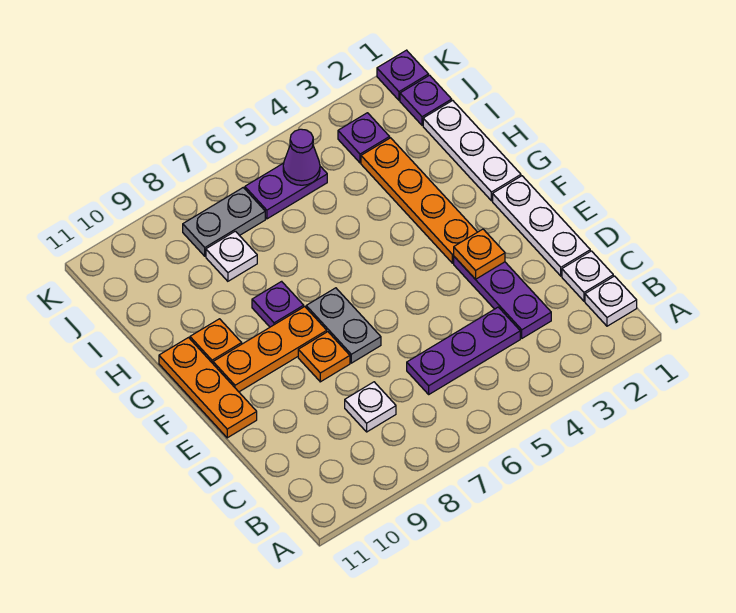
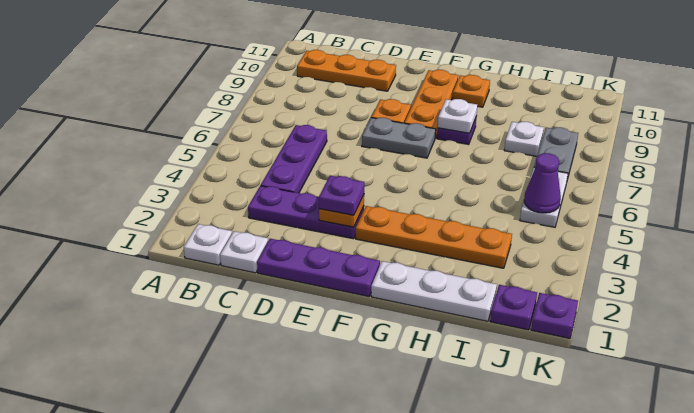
white plate C8 level 1 -> white plate G8 level 2
white plate D1:F1 level 1 -> purple plate D1:F1 level 1
orange plate E11:G11 level 1 -> orange plate B10:D10 level 1
purple plate J3 level 1 -> purple plate E3 level 3
purple plate J5:J6 level 1 -> white plate J5:J6 level 1

